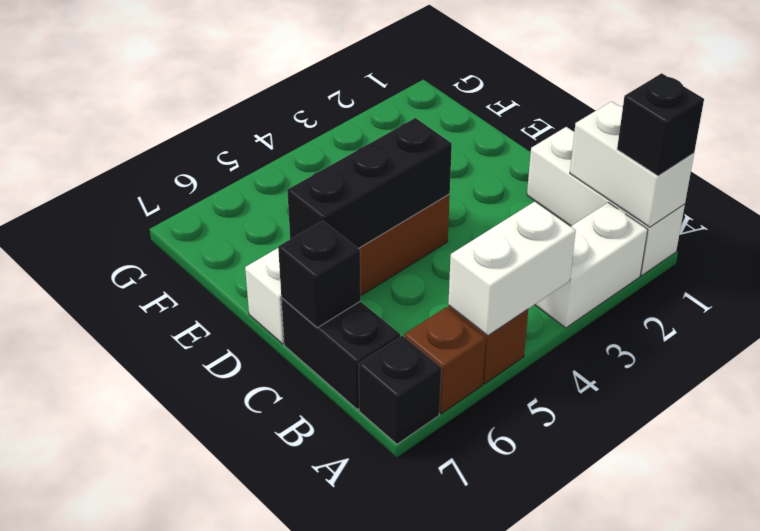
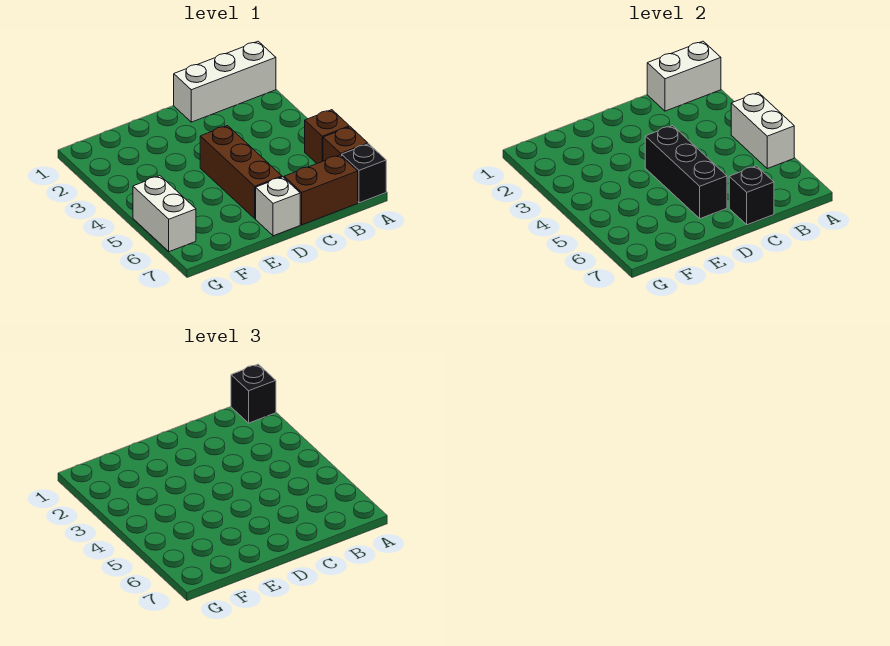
white brick A2:A3 level 1 -> white brick G5:G6 level 1
black brick B7:C7 level 1 -> brown brick B7:C7 level 1

